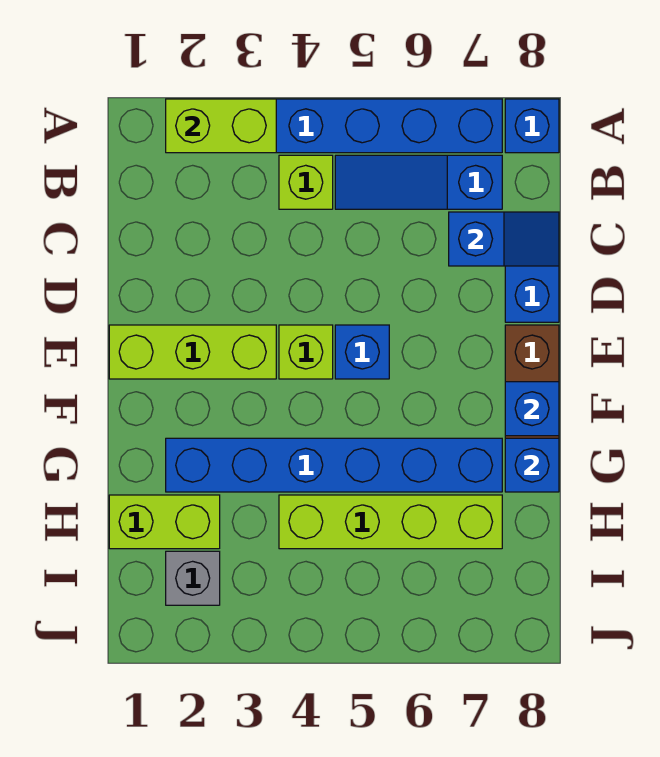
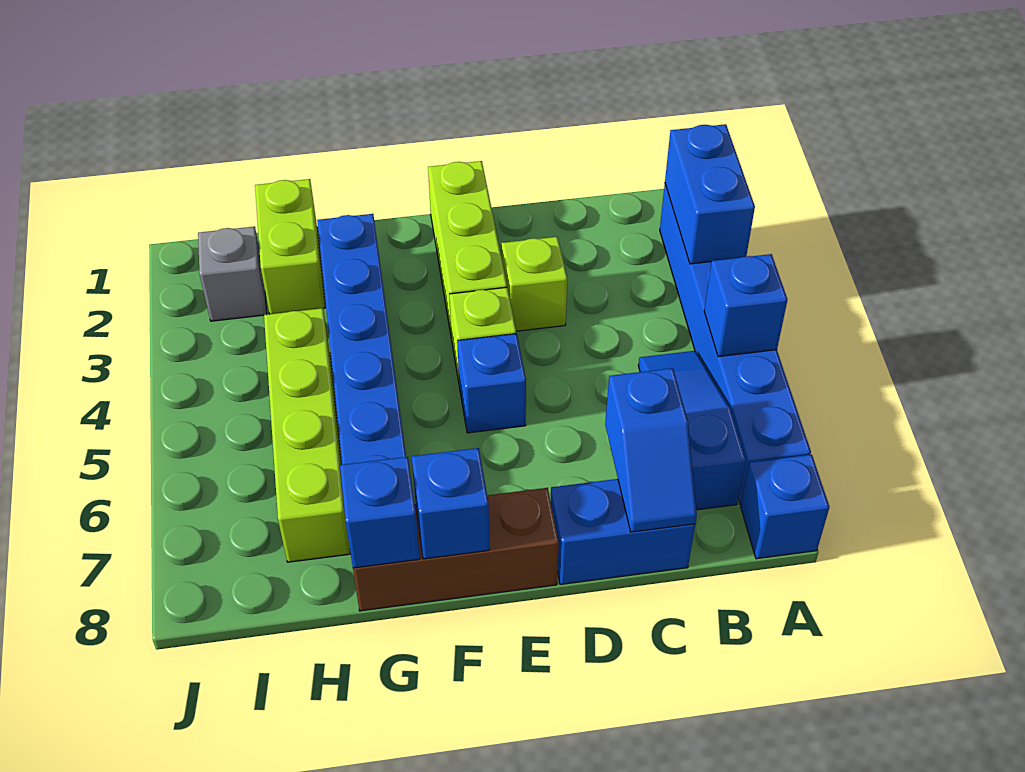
lime brick A2:A3 level 2 -> blue brick A2:A3 level 2
none -> blue brick A5 level 2
lime brick B4 level 1 -> lime brick D3 level 1

